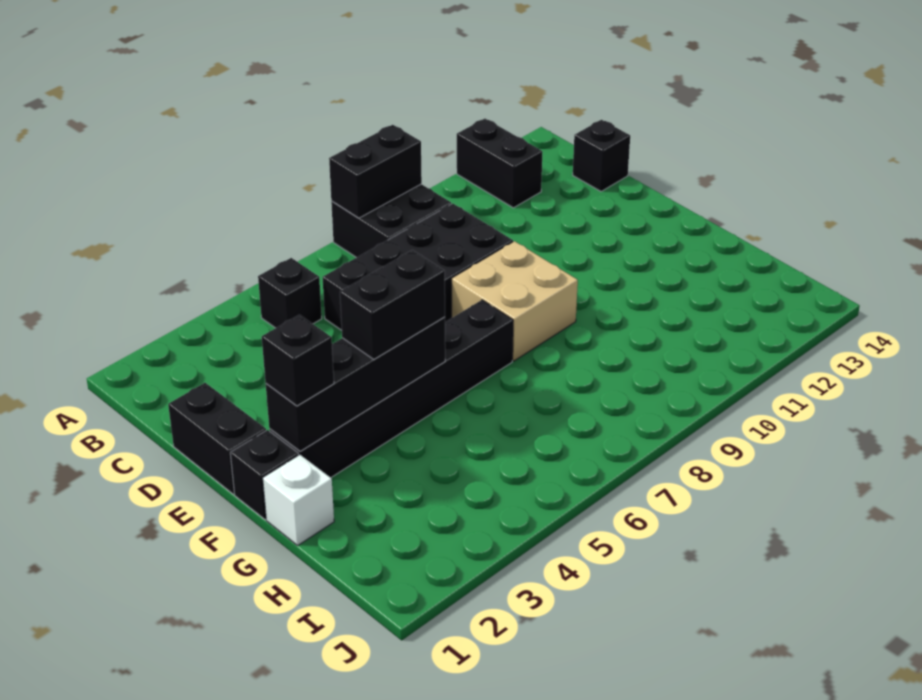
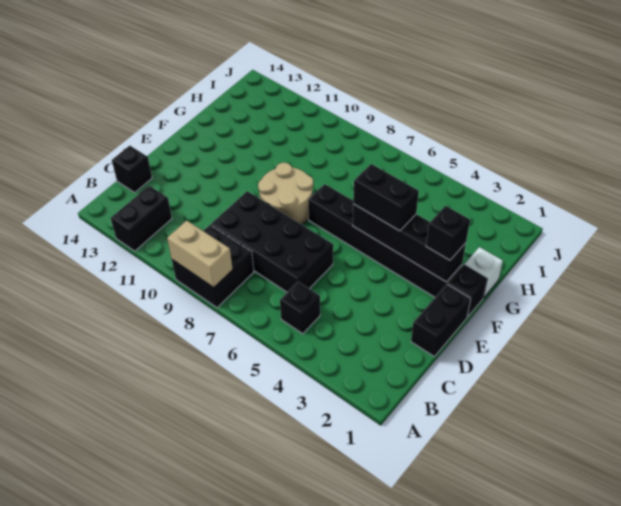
black brick A8:A9 level 2 -> tan brick A8:A9 level 2
tan brick E8:F9 level 1 -> tan round brick E8:F9 level 1

